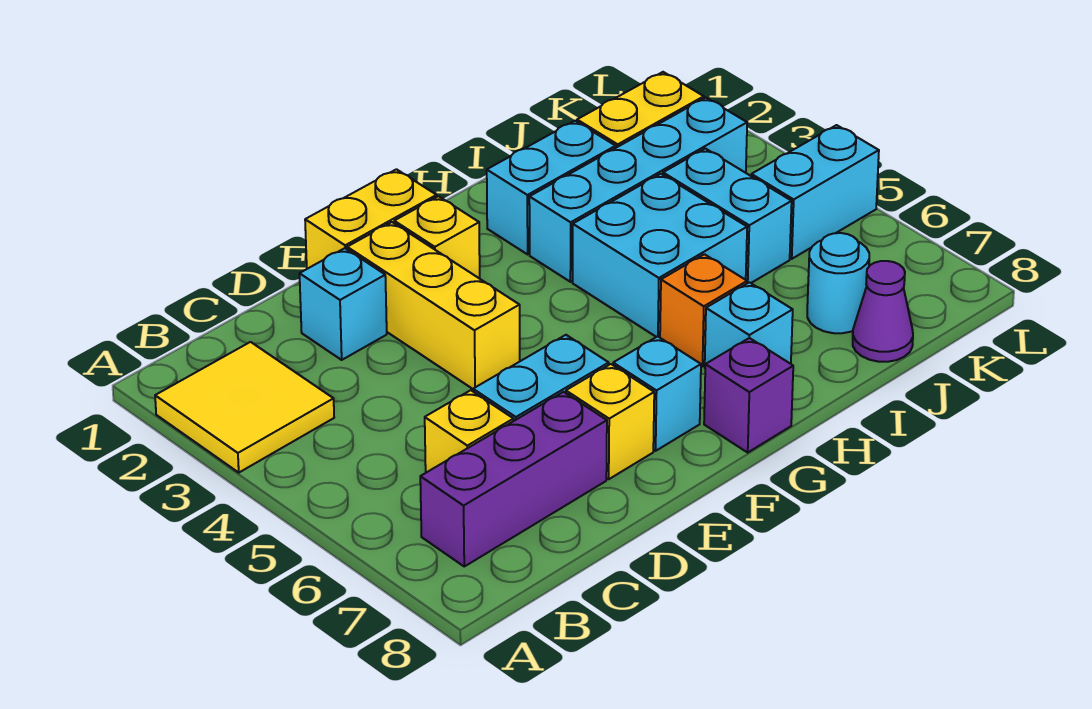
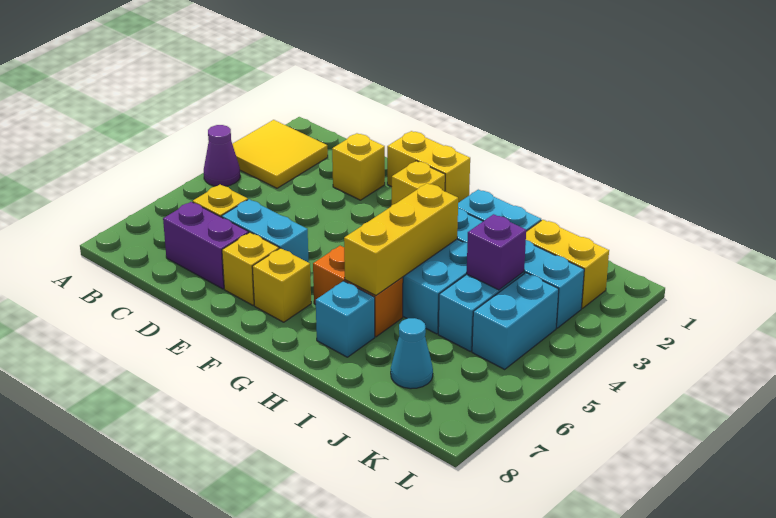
purple brick B7:D7 level 1 -> purple brick C7:D7 level 1
cyan brick D2 level 1 -> yellow brick D2 level 1
yellow brick E2:E4 level 1 -> yellow brick H4:H6 level 2
cyan brick F7 level 1 -> yellow brick F7 level 1
purple brick G8 level 1 -> purple brick J4 level 2
orange brick H6 level 1 -> orange brick G6:H6 level 1
cyan round brick J7 level 1 -> cyan cone J7 level 1
purple cone J8 level 1 -> purple cone A4 level 1
cyan brick K5:L5 level 1 -> cyan brick K4:K5 level 1

